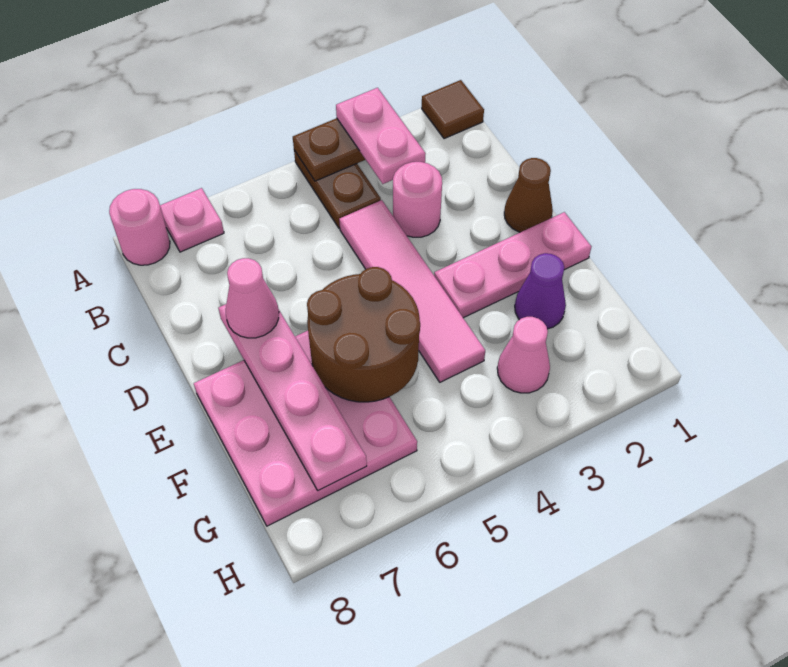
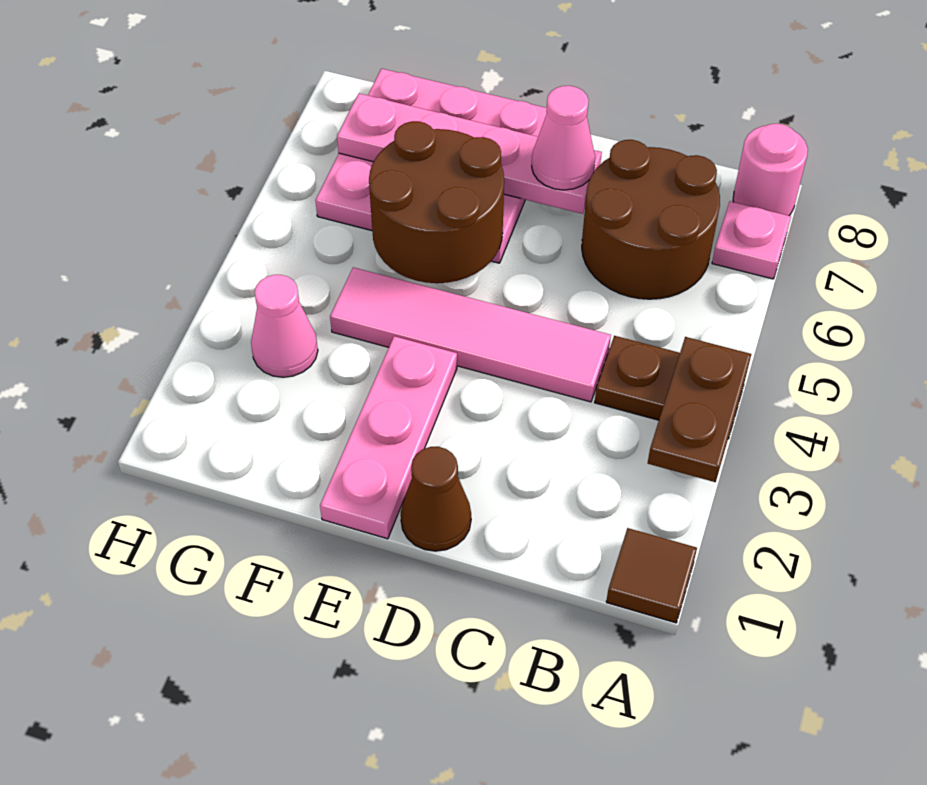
pink plate A3:B3 level 3 -> none
none -> brown round brick B6:C7 level 1
pink round brick C3 level 1 -> none
purple cone F2 level 1 -> none

